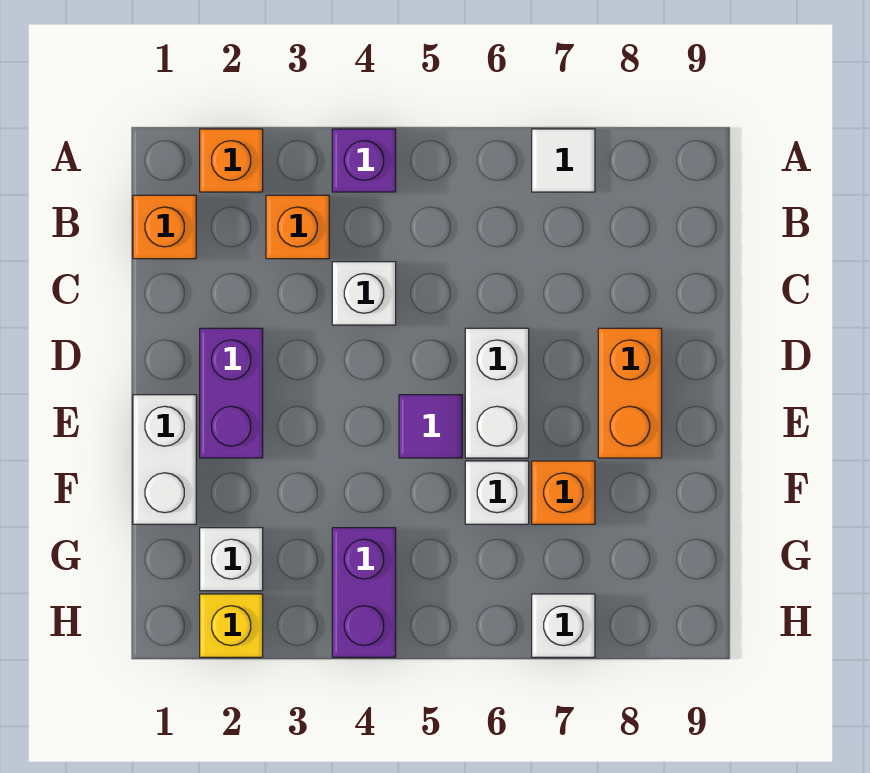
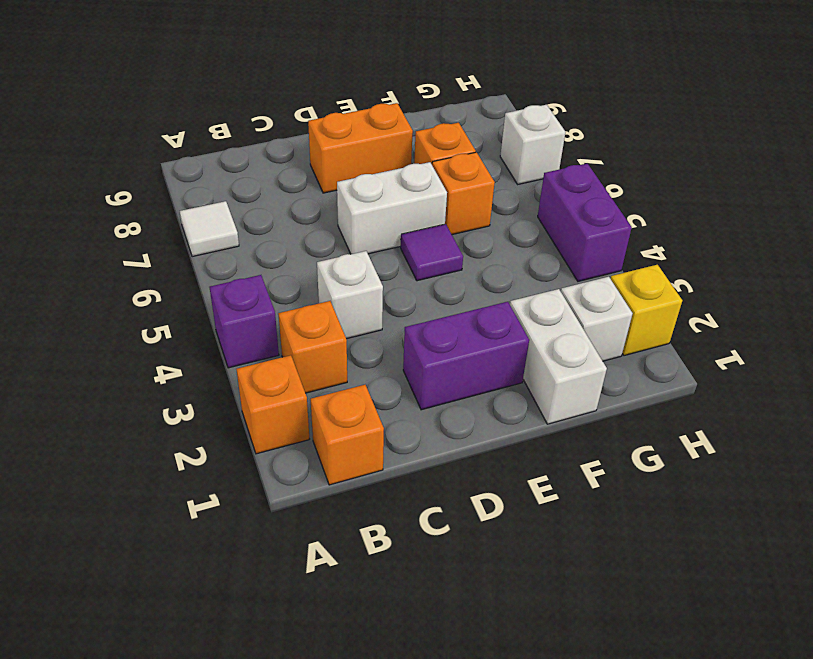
white brick E1:F1 level 1 -> white brick F1:F2 level 1
white brick F6 level 1 -> orange brick F6 level 1
purple brick G4:H4 level 1 -> purple brick H4:H5 level 1

